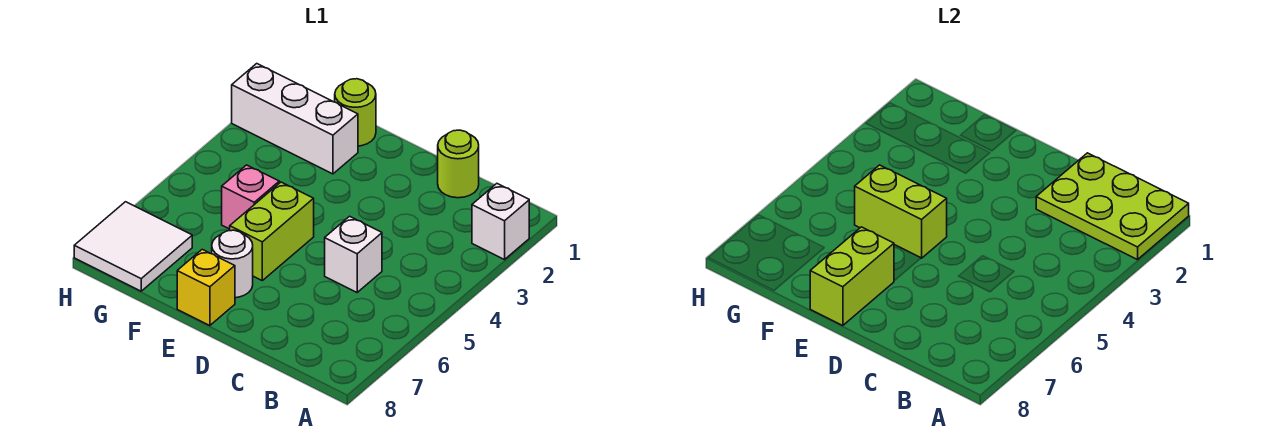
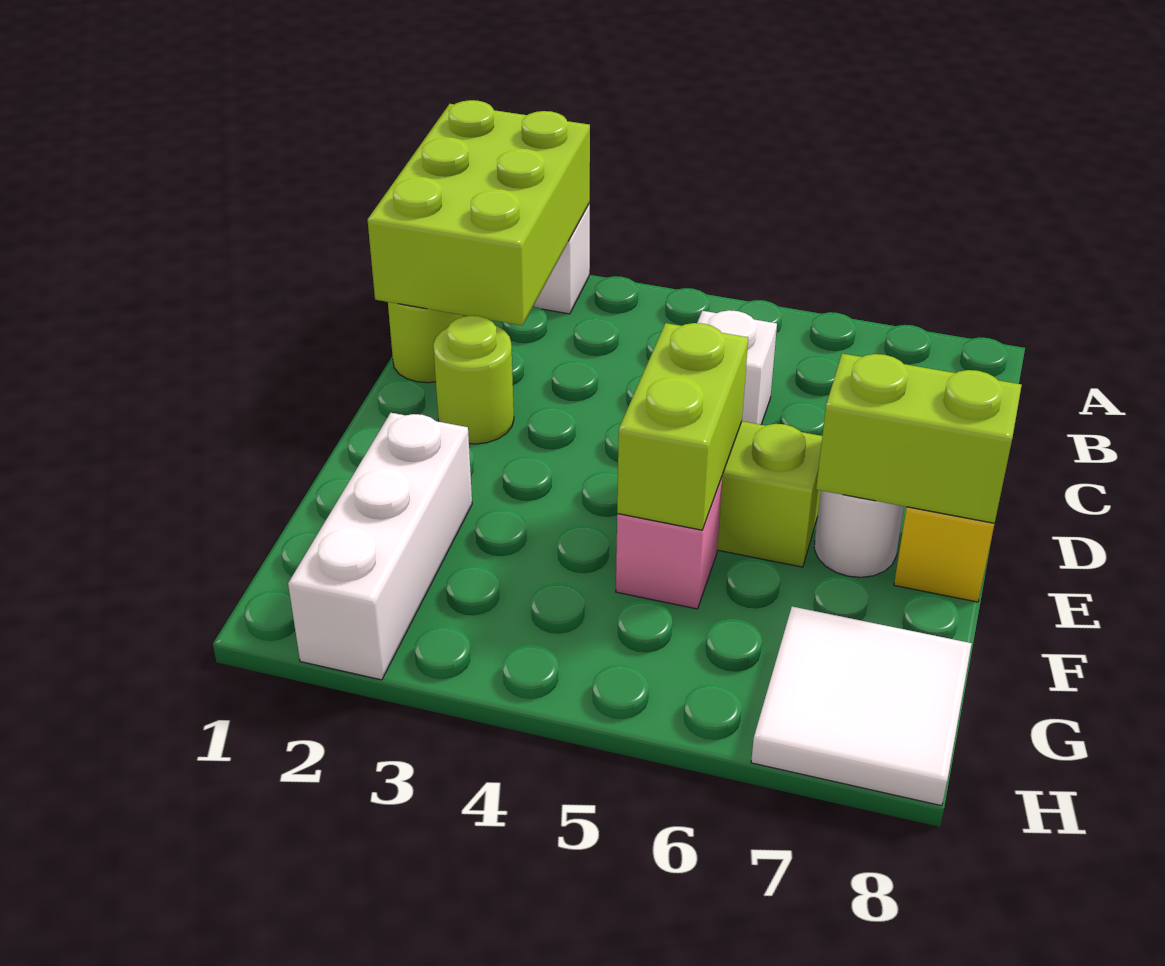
lime plate A1:C2 level 2 -> lime brick A1:C2 level 2
lime round brick F1 level 1 -> lime round brick D2 level 1

